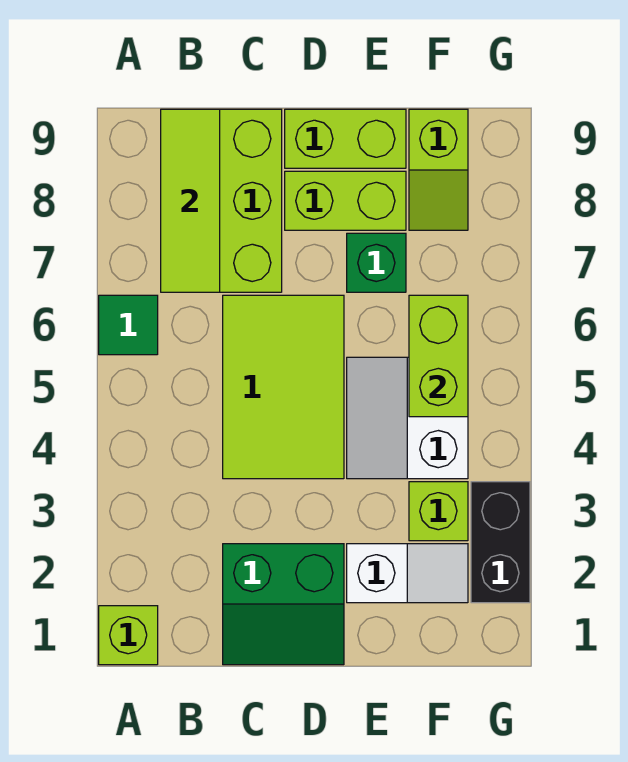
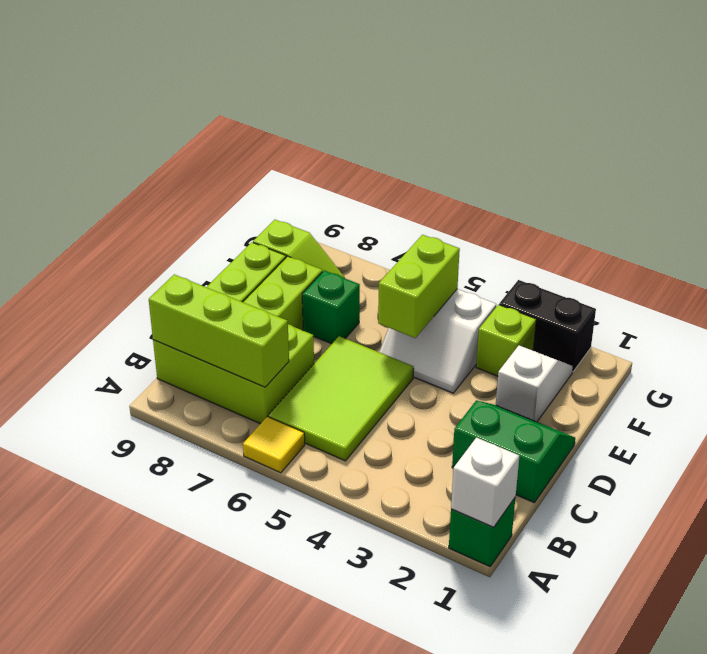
lime brick A1 level 1 -> green brick A1 level 1
none -> white brick A1 level 2
green tile A6 level 1 -> yellow tile A6 level 1
lime tile B7:B9 level 2 -> lime brick B7:B9 level 2
green slope C1:D2 level 1 top 2 -> green slope C1:D2 level 1 top C
lime tile C4:D6 level 1 -> lime tile B5:D6 level 1
lime brick F5:F6 level 2 -> lime brick E5:F5 level 2

